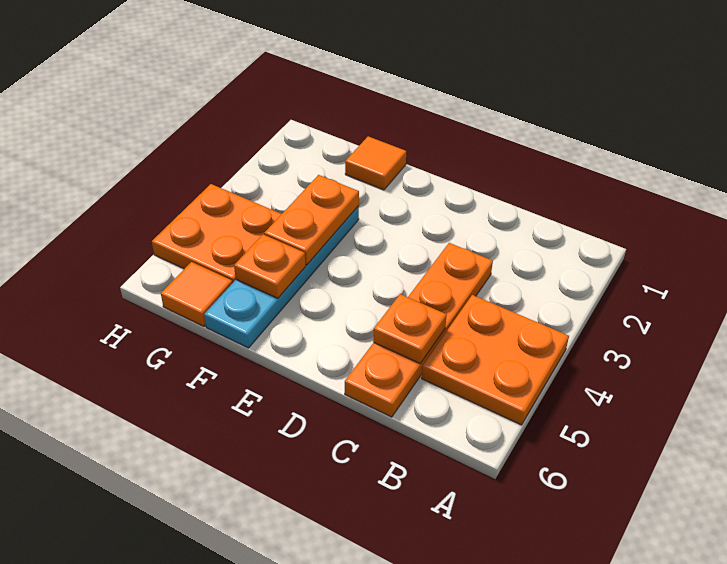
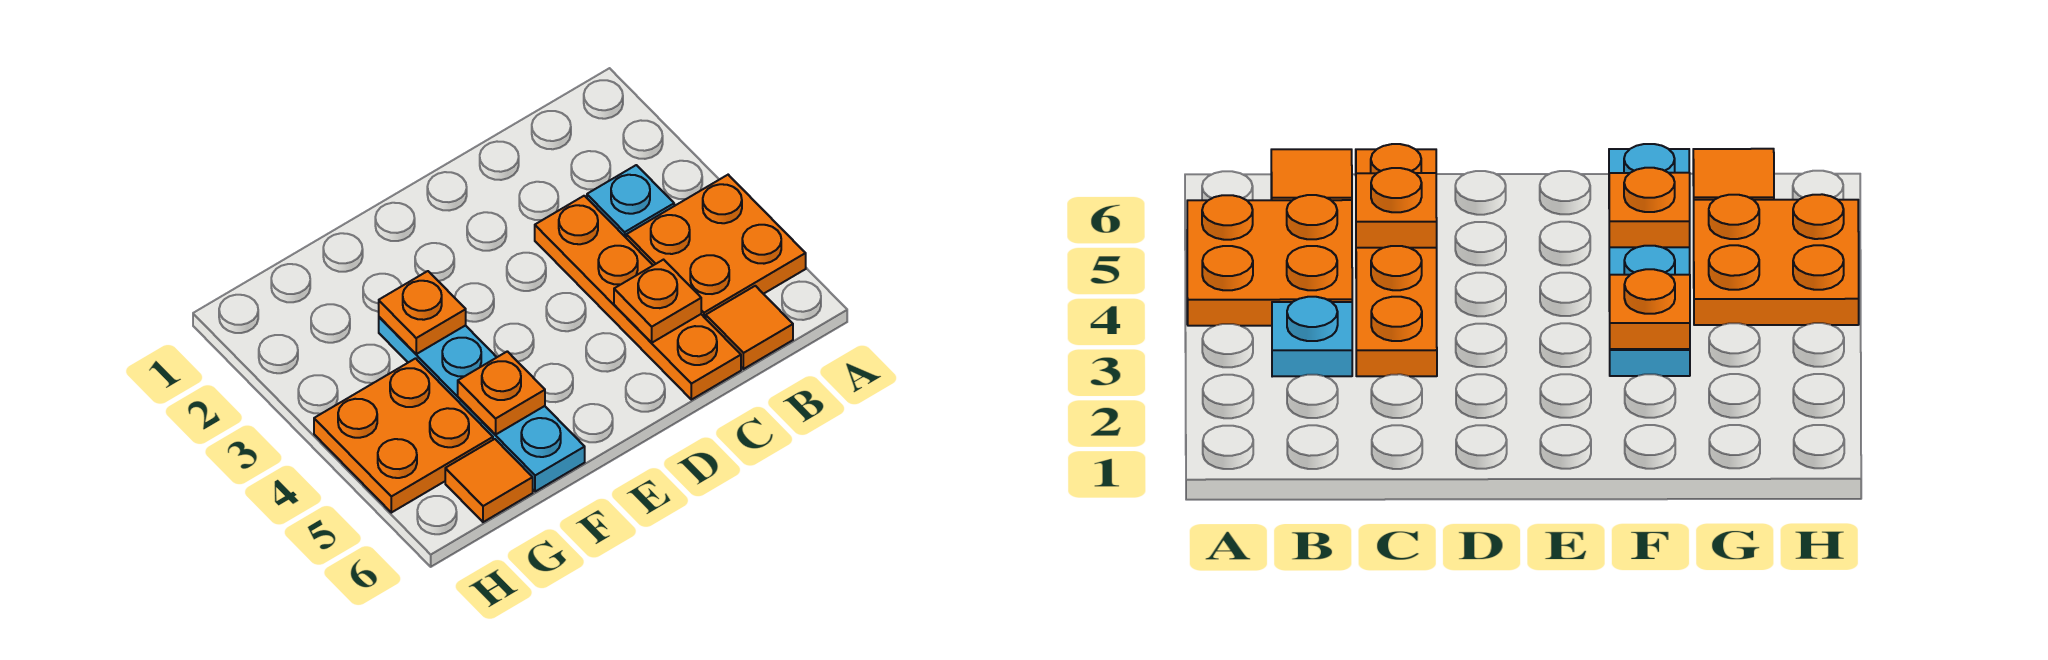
none -> cyan plate B3 level 1
orange tile F1 level 1 -> orange tile B6 level 1
orange plate F3:F4 level 2 -> orange plate F3 level 2

